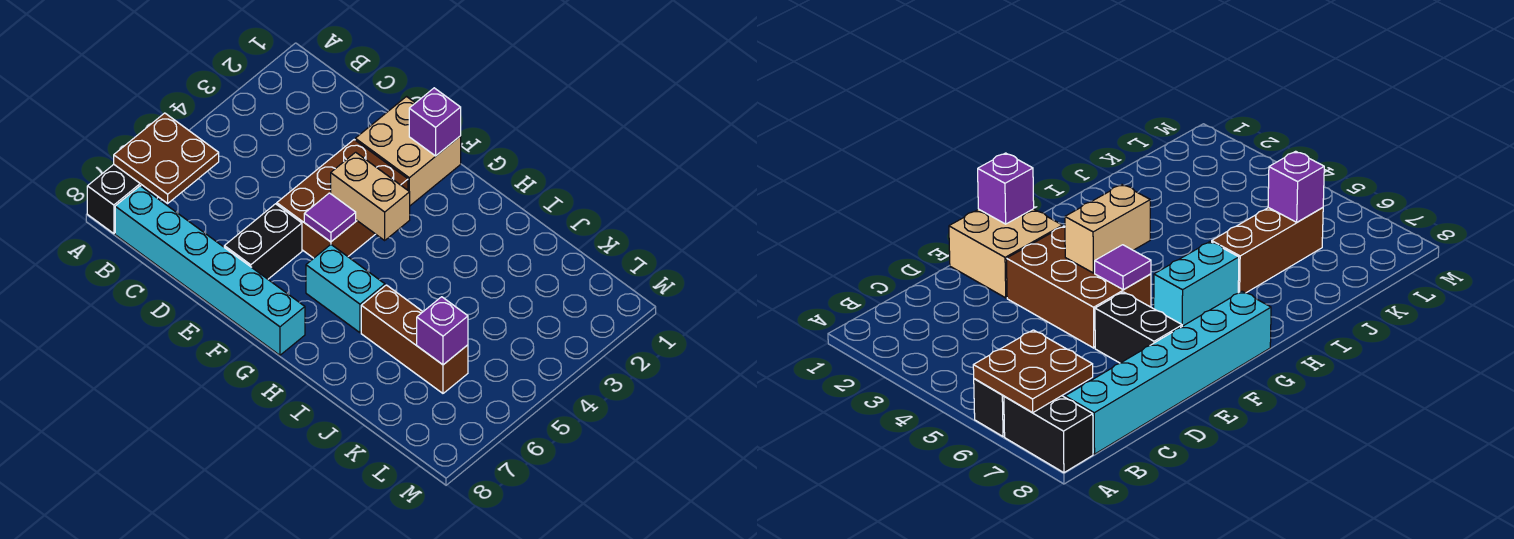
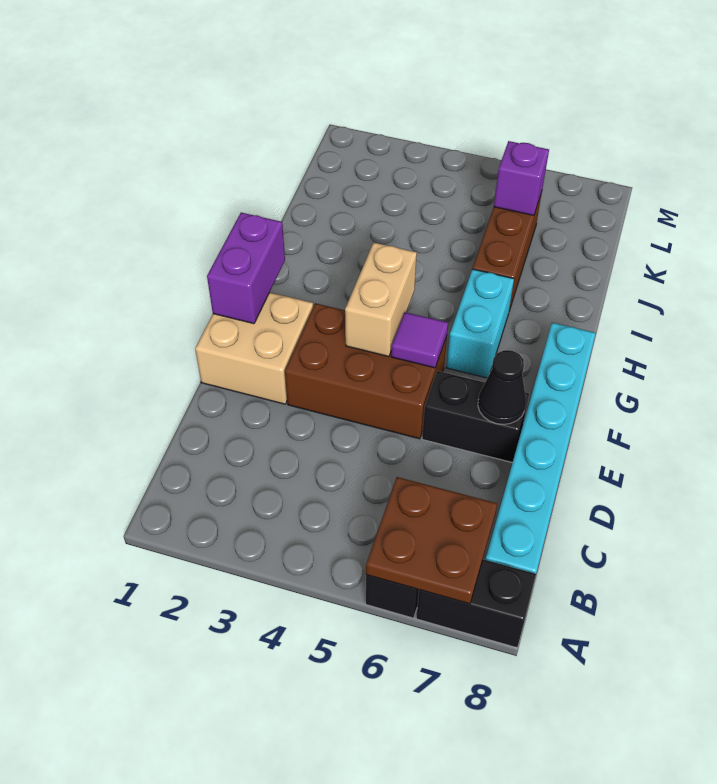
none -> black cone E7 level 2
purple brick F1 level 2 -> purple brick F1:G1 level 2

